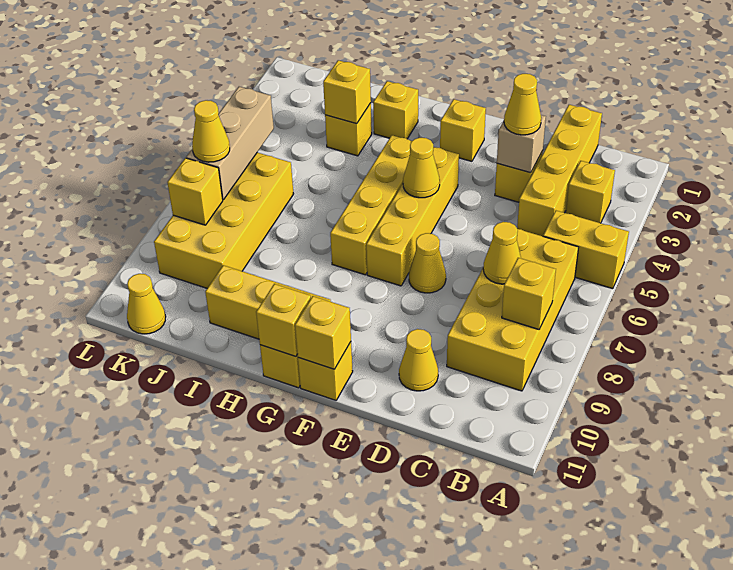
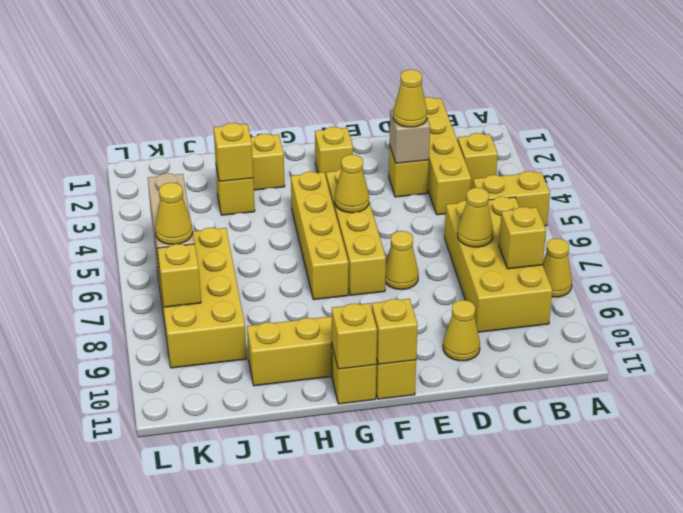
yellow cone K11 level 1 -> yellow cone A8 level 1

